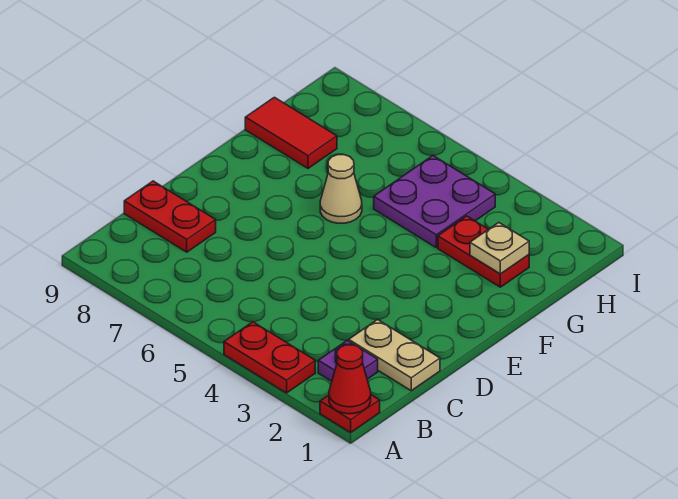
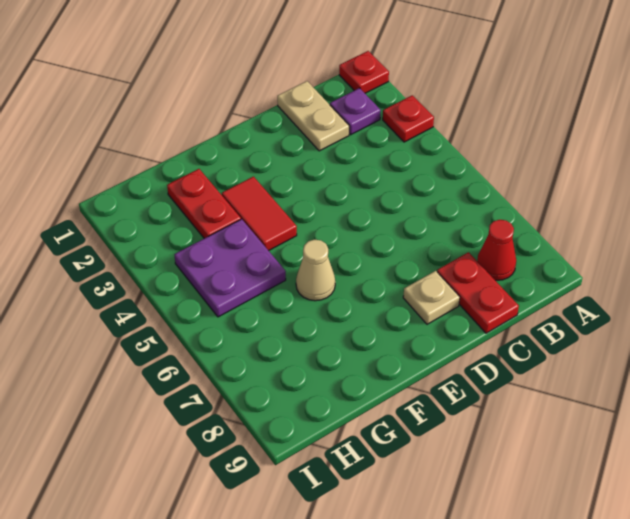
red cone A1 level 2 -> red cone B8 level 1
red plate A3:A4 level 1 -> red plate A3 level 1
tan plate G2 level 2 -> tan plate D8 level 1
red tile G8:G9 level 1 -> red tile F3:F4 level 1

